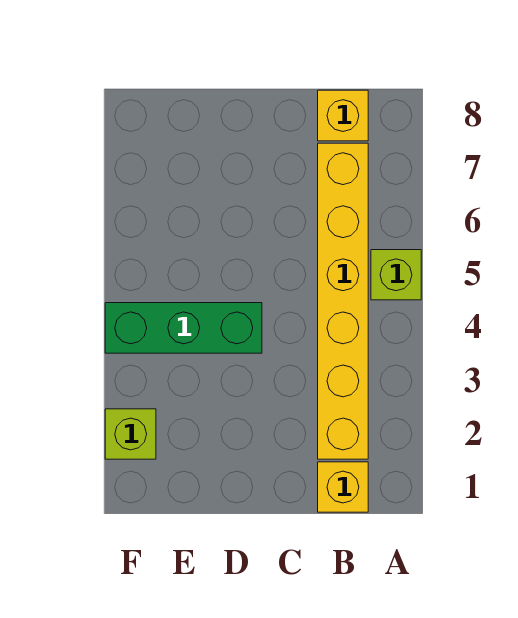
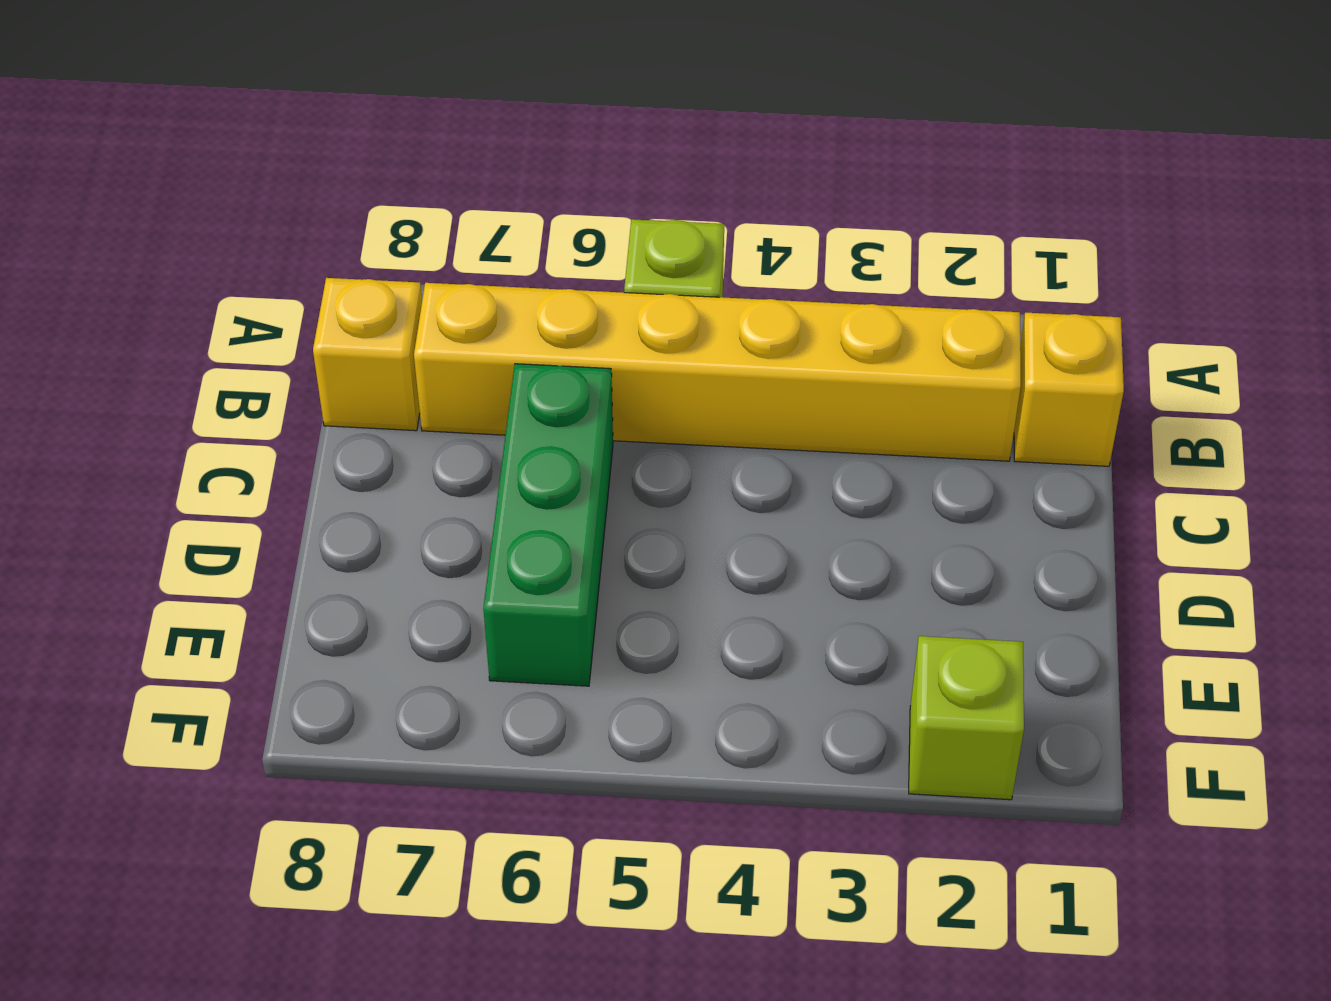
green brick D4:F4 level 1 -> green brick C6:E6 level 1

